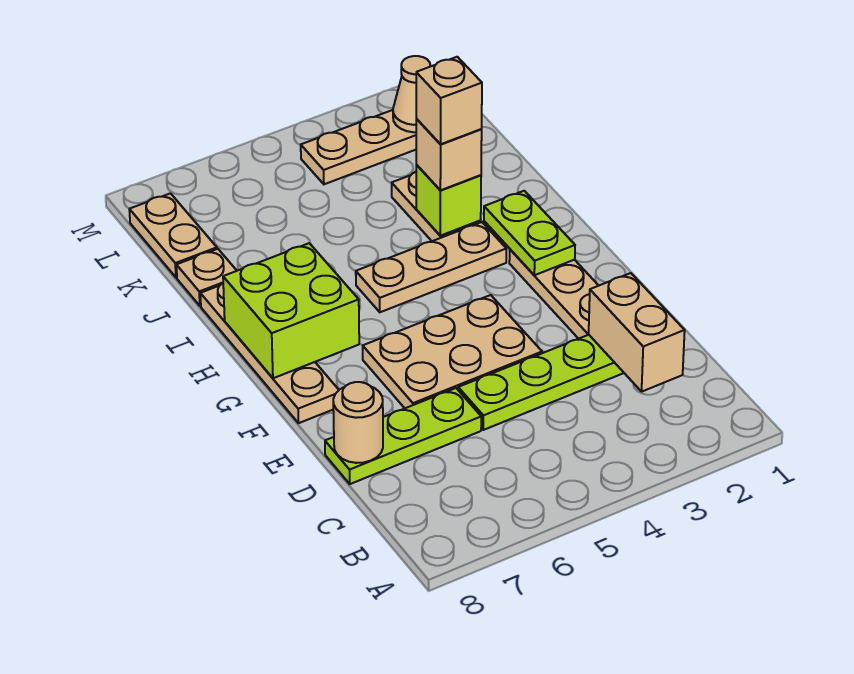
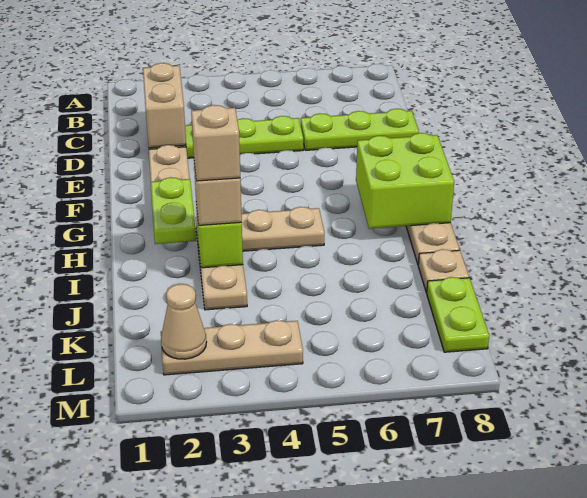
tan round brick D8 level 2 -> none
tan plate E4:F6 level 1 -> none
tan plate K8:L8 level 1 -> lime plate K8:L8 level 1

